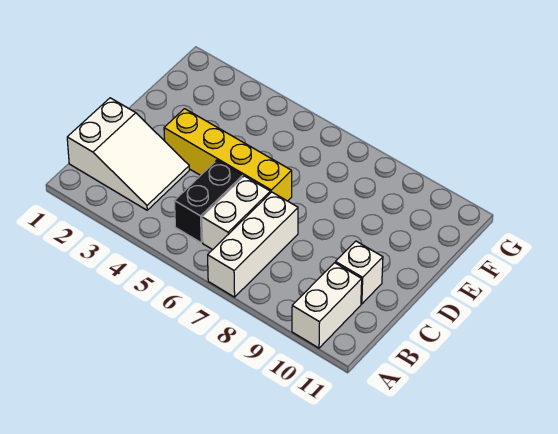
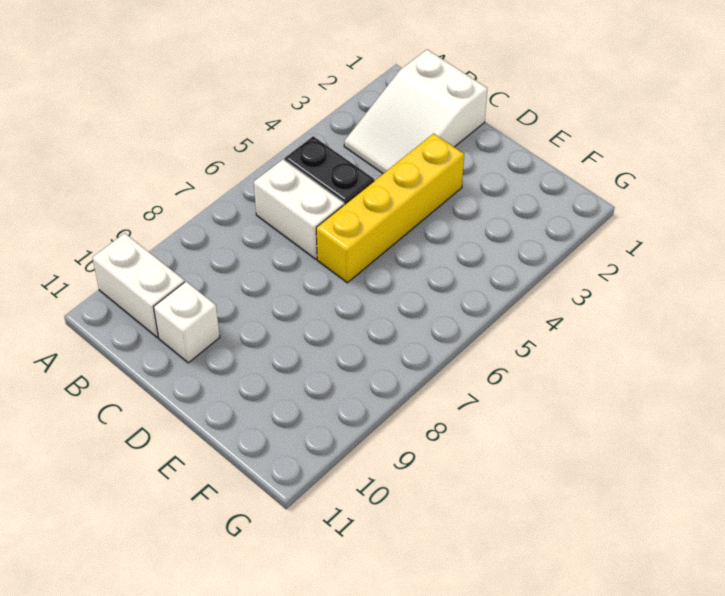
white brick A7:C7 level 1 -> none

